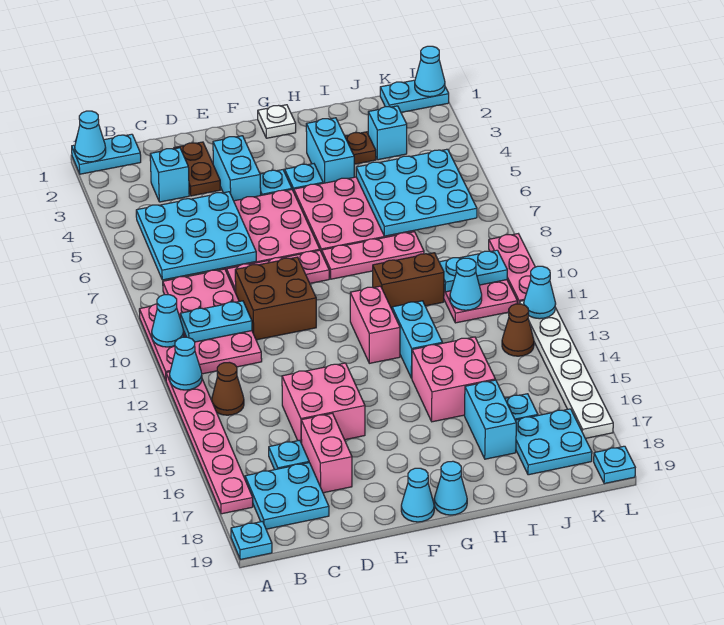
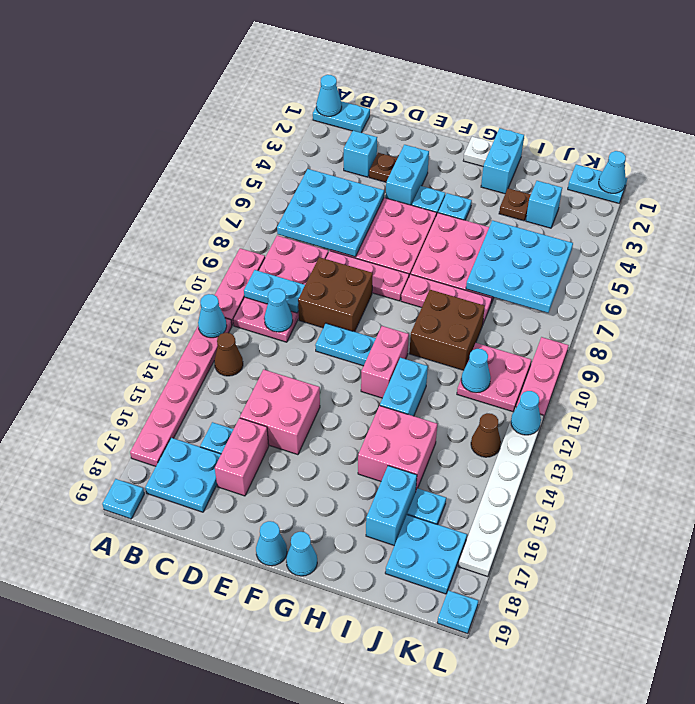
cyan cone A10 level 2 -> cyan cone C11 level 2
brown plate D2:D3 level 1 -> brown plate D3 level 1
cyan brick H3:H4 level 1 -> cyan brick H1:H2 level 1
brown brick H10:I10 level 1 -> brown brick H9:I10 level 1
cyan plate J10:K10 level 2 -> cyan plate E11:F11 level 1

